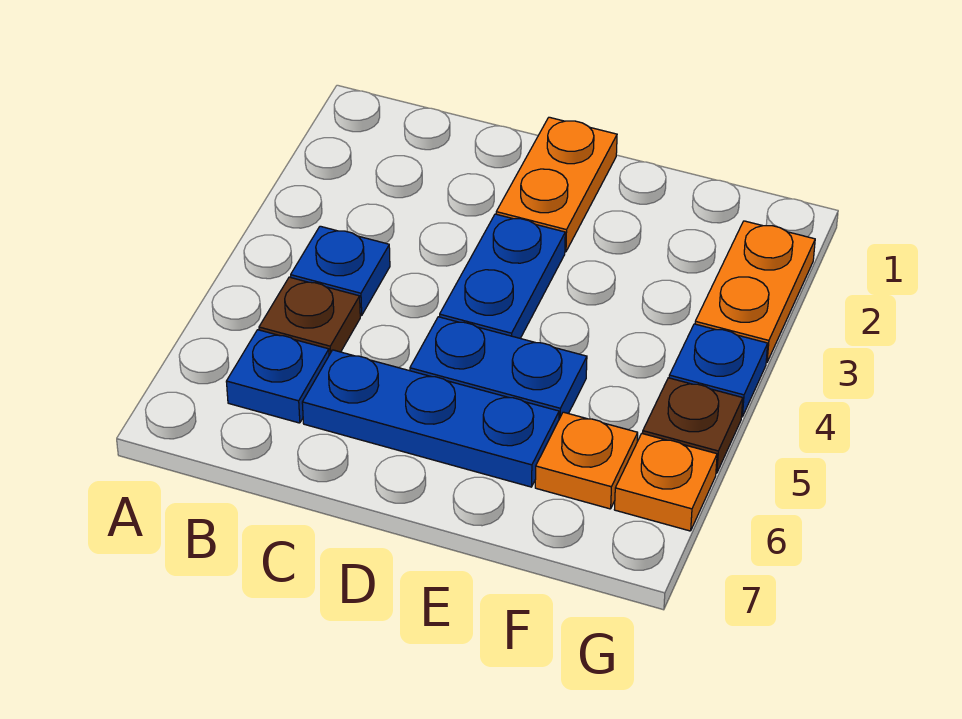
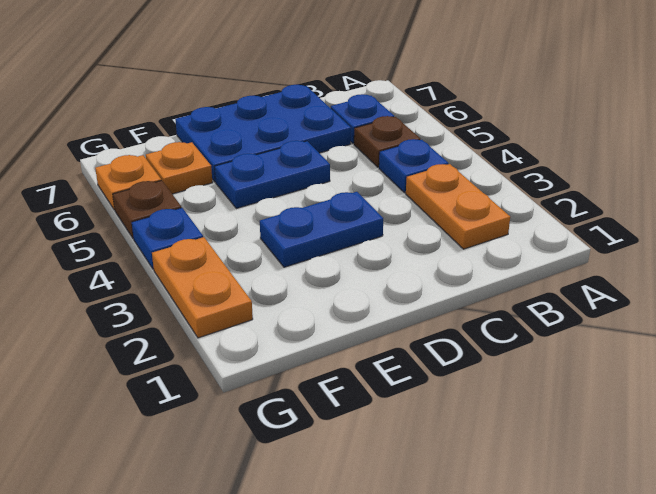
blue plate C6:E6 level 1 -> blue plate C6:E7 level 1
orange plate D1:D2 level 1 -> orange plate B2:B3 level 1
blue plate D3:D4 level 1 -> blue plate D3:E3 level 1

